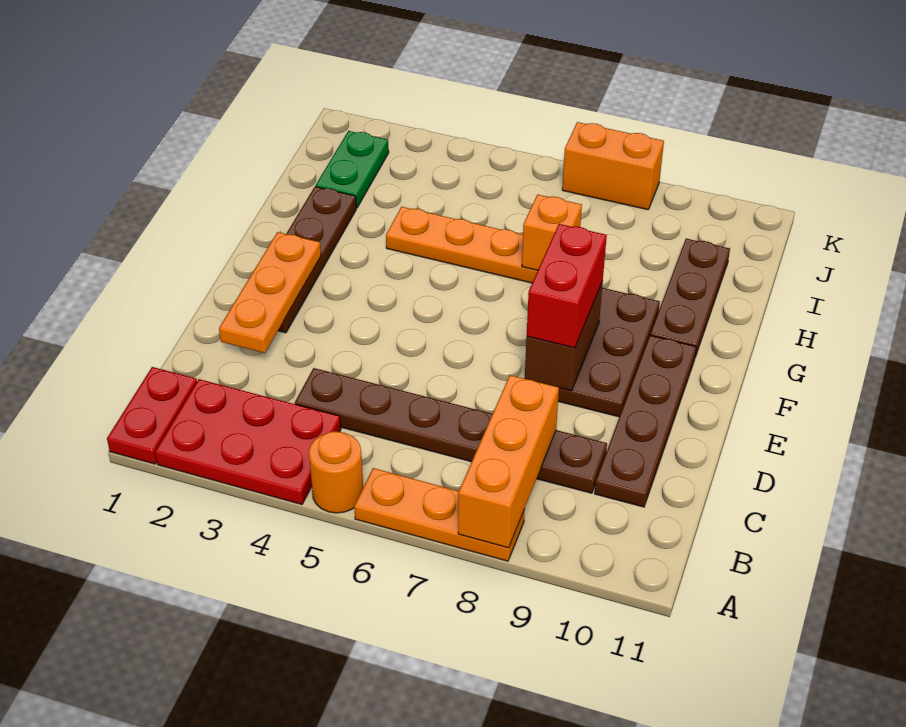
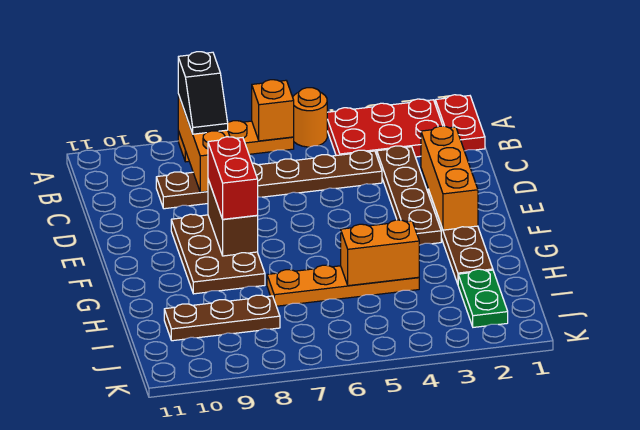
none -> black slope A8:B8 level 3 top A
brown plate C10:F10 level 1 -> brown plate C3:F3 level 1
orange plate D2:F2 level 2 -> orange brick D2:F2 level 2
brown plate G10:I10 level 1 -> brown plate I8:I10 level 1
orange brick H7 level 2 -> orange brick A6 level 2
orange brick K7:K8 level 1 -> orange brick H4:H5 level 2

